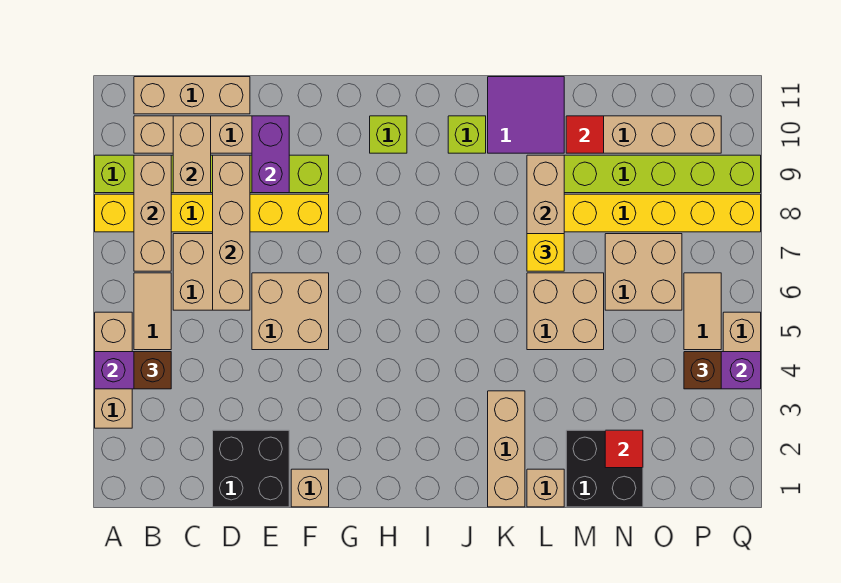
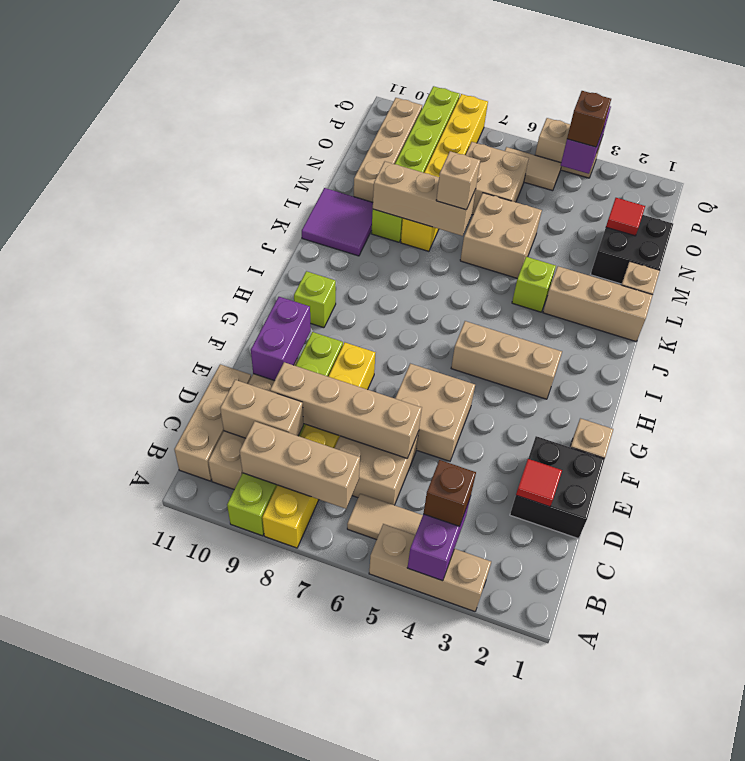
purple brick E9:E10 level 2 -> purple brick E10:F10 level 2
none -> tan brick H3:H5 level 1
lime brick J10 level 1 -> lime brick K4 level 1
yellow brick L7 level 3 -> tan brick L7 level 3
red tile M10 level 2 -> red tile D2 level 2

